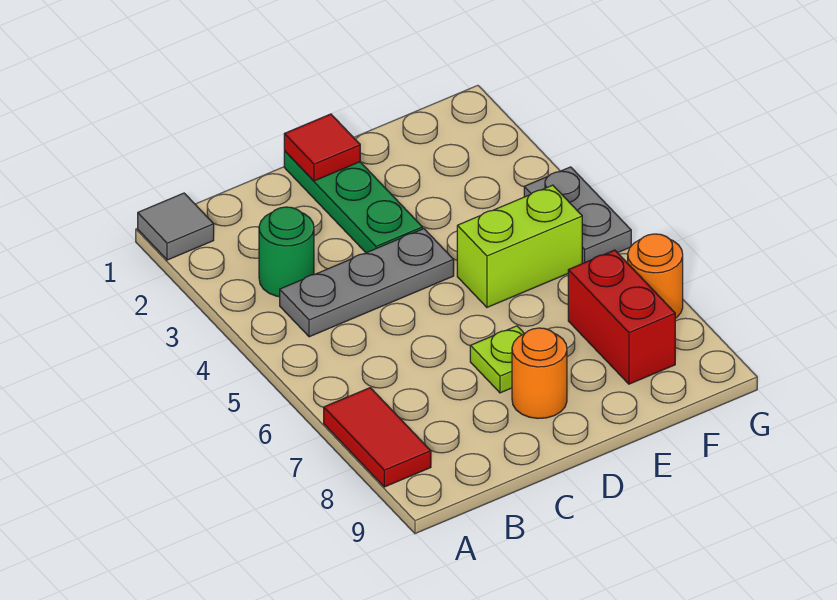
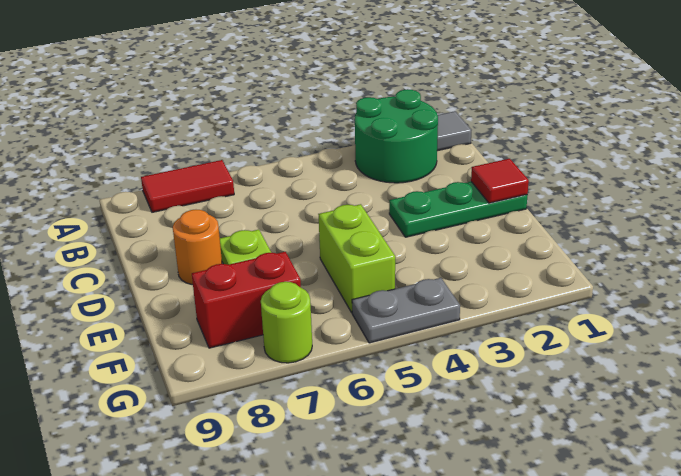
green round brick B3 level 1 -> green round brick A2:B3 level 1
grey plate B4:D4 level 1 -> none
orange round brick G7 level 1 -> lime round brick G7 level 1

